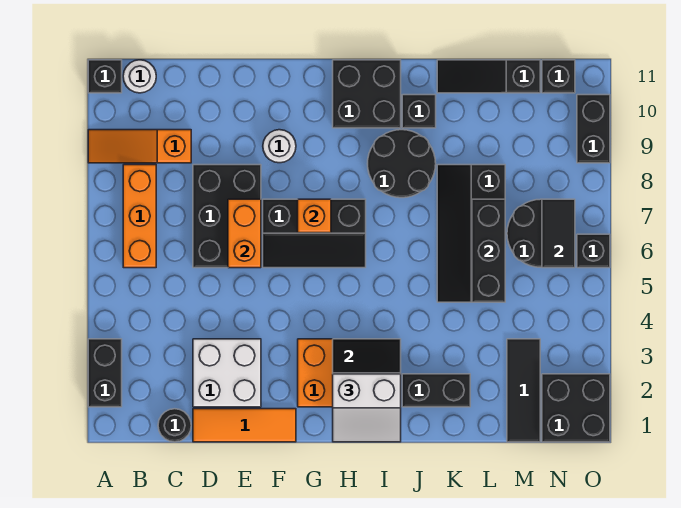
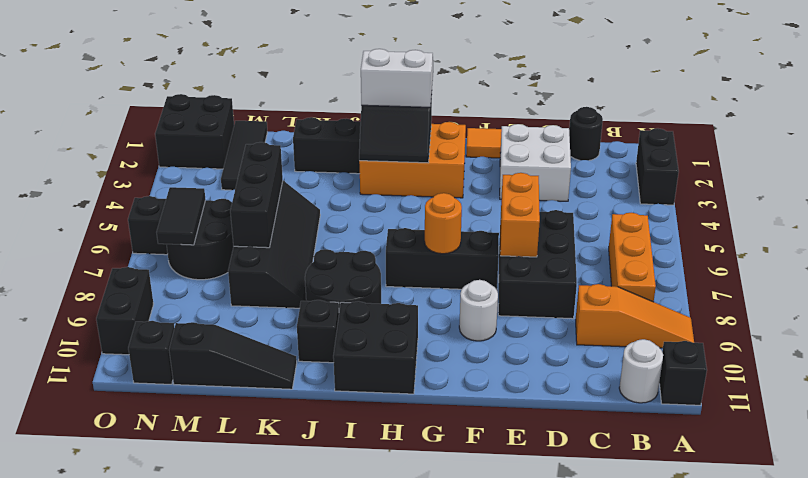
orange brick G7 level 2 -> orange round brick G7 level 2

